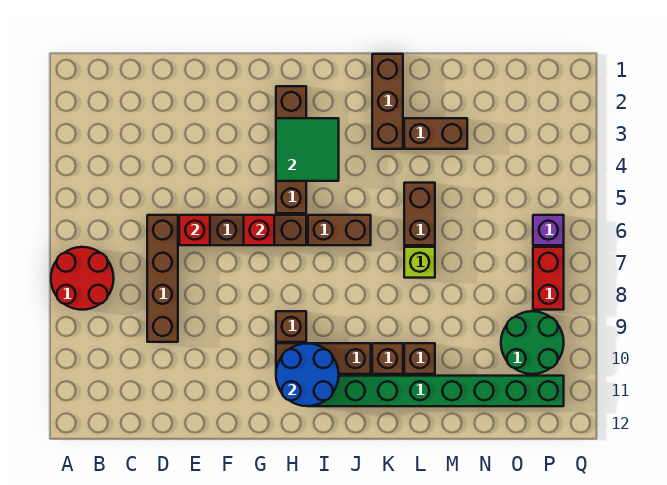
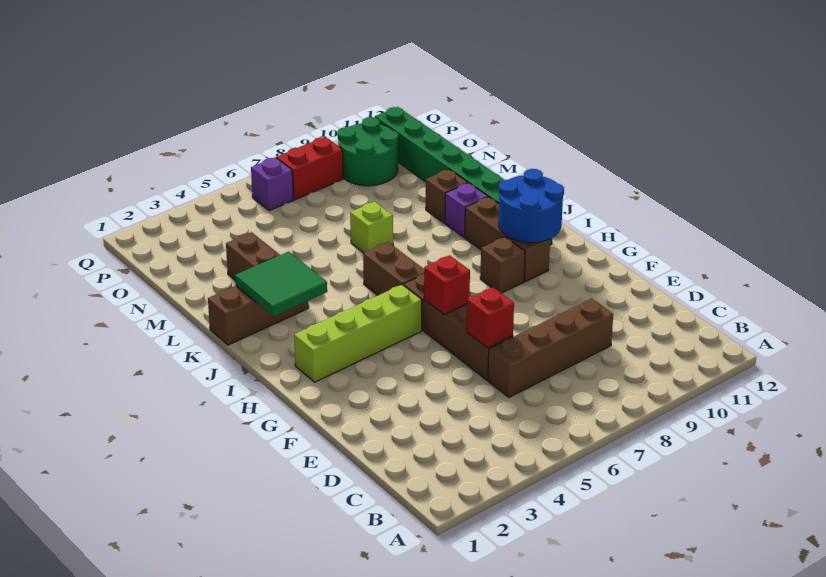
red round brick A7:B8 level 1 -> none
brown brick H2:H5 level 1 -> lime brick H2:H5 level 1
green tile H3:I4 level 2 -> green tile J2:K3 level 2
brown brick K10 level 1 -> purple brick K10 level 1
brown brick L5:L6 level 1 -> none

